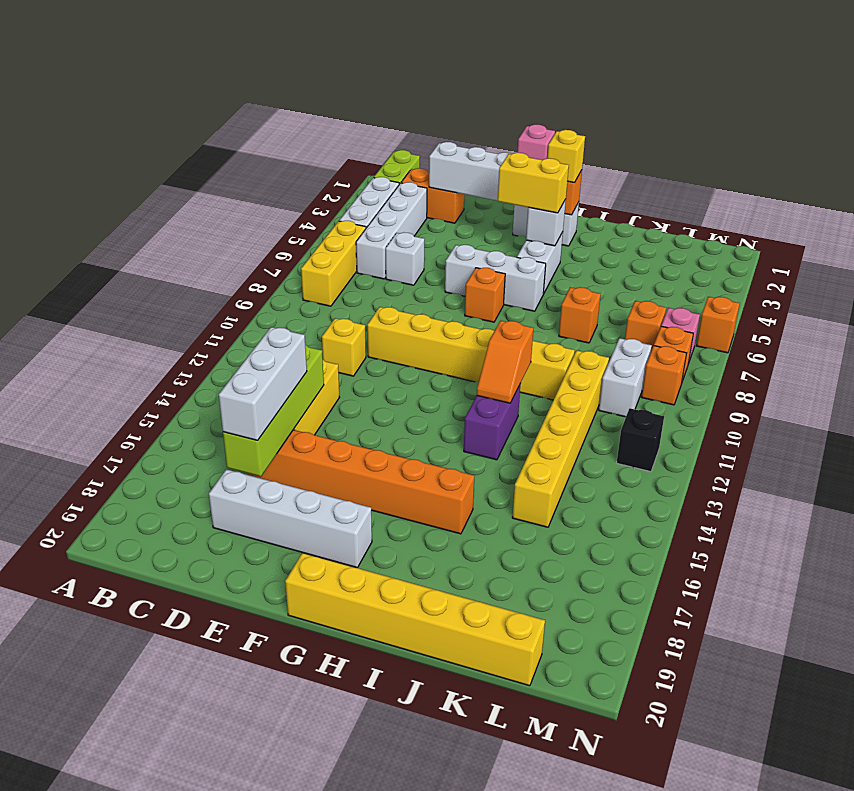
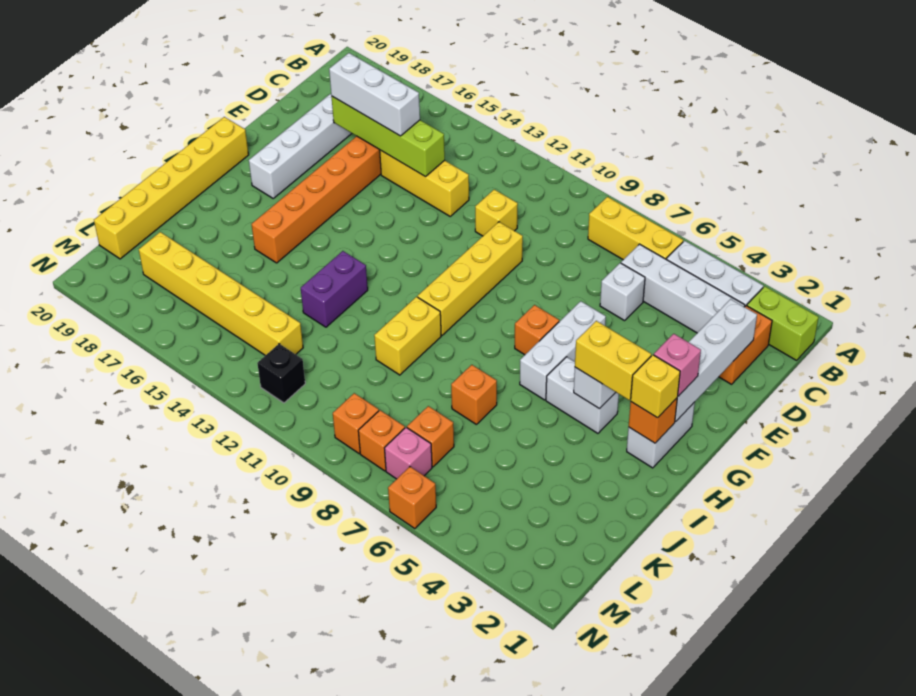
yellow brick G4:H4 level 3 -> yellow brick H3:H4 level 3
orange slope I11:I12 level 2 top 11 -> none
purple brick I12:I13 level 1 -> purple brick I13:J13 level 1
yellow brick K10:K15 level 1 -> yellow brick L13:L18 level 1
white brick L9:L10 level 1 -> none

